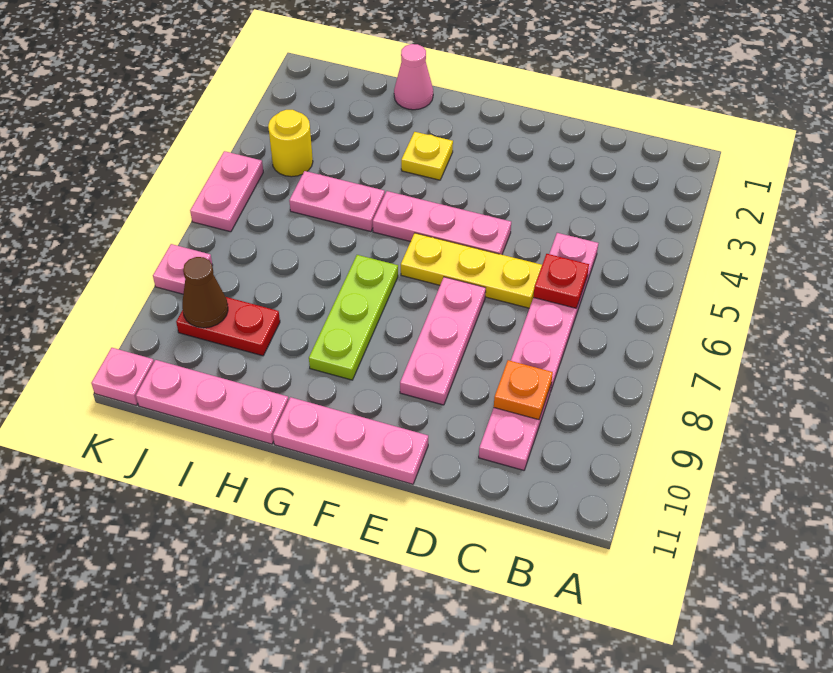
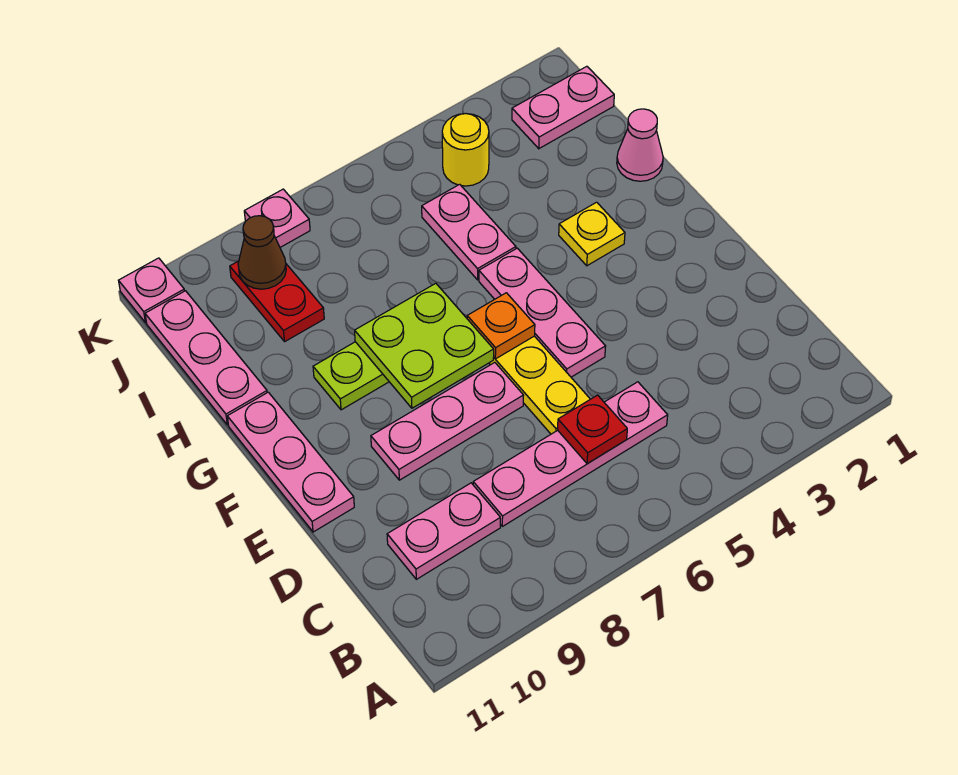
orange plate C9 level 2 -> orange plate F6 level 2
none -> lime plate F7:G8 level 2
pink plate K5:K6 level 1 -> pink plate J1:J2 level 1

